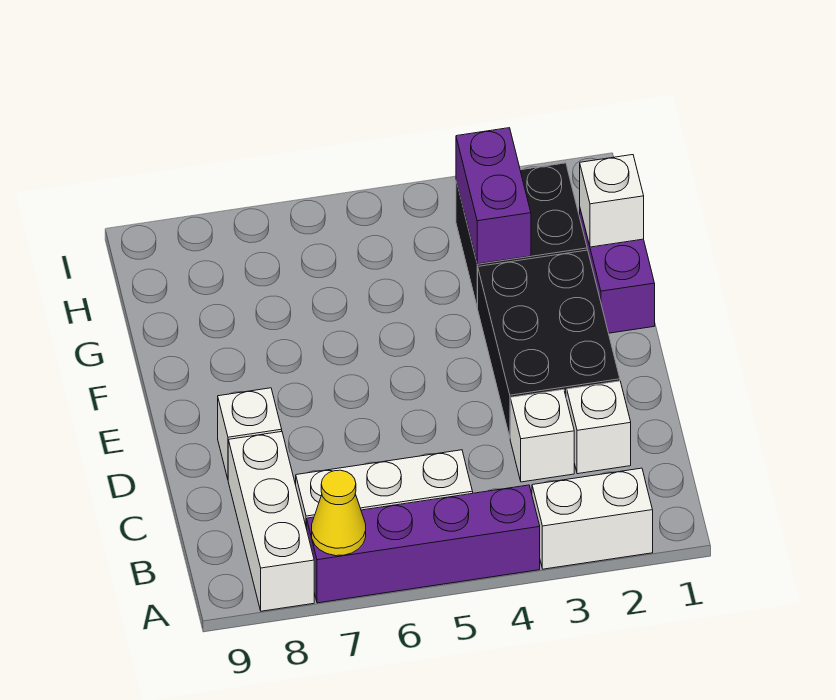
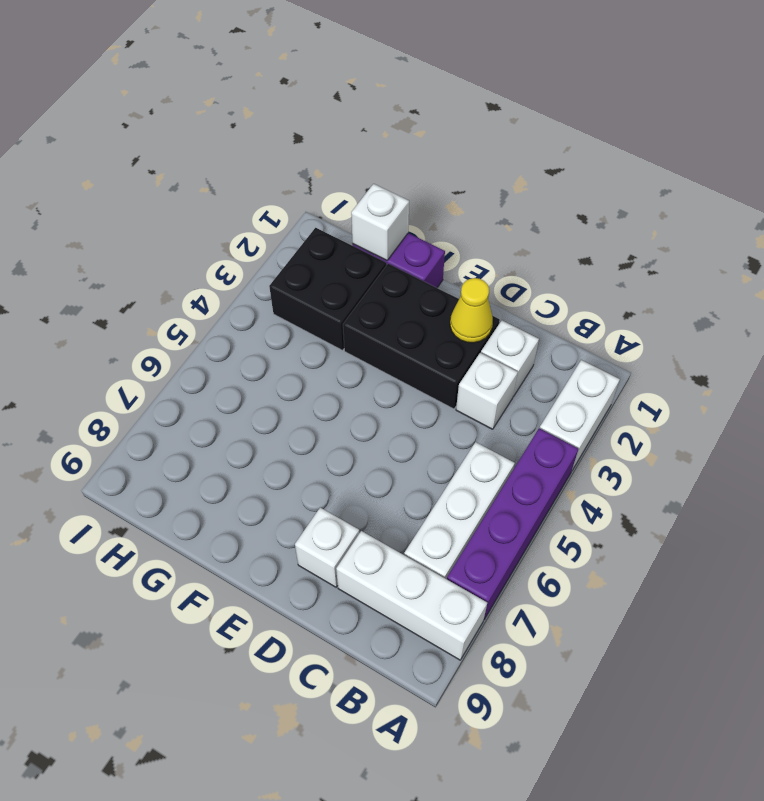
yellow cone A7 level 2 -> yellow cone D2 level 2
purple brick G3:H3 level 2 -> none

